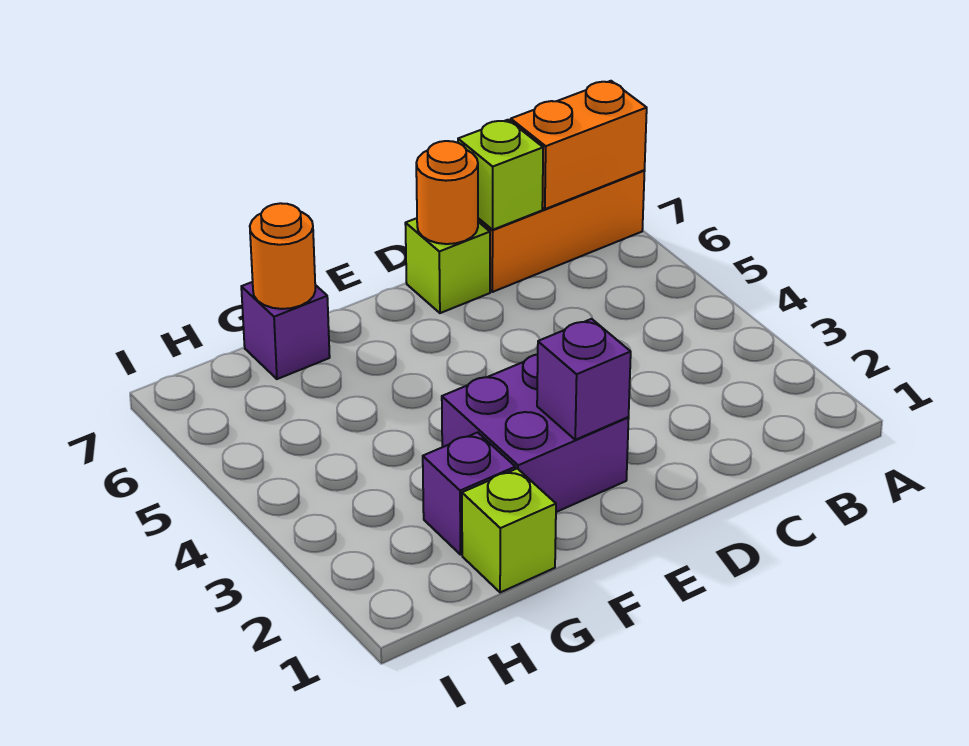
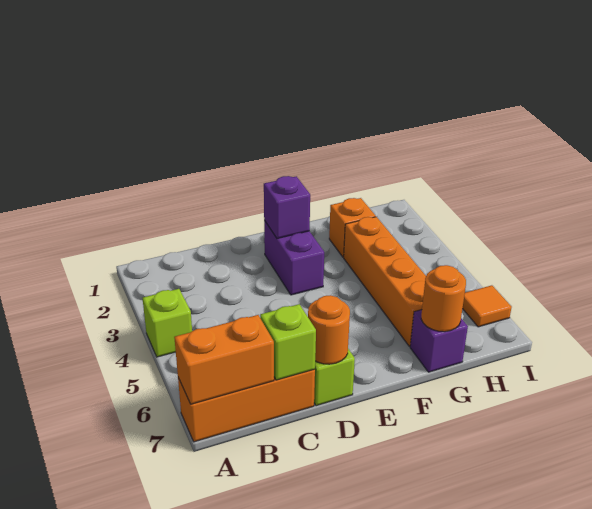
purple brick E2:F3 level 1 -> purple brick E2:E3 level 1
lime brick G1 level 1 -> lime brick A4 level 1
purple brick G2 level 1 -> orange brick G2 level 1
none -> orange brick G3:G6 level 1
none -> orange tile I6 level 1

